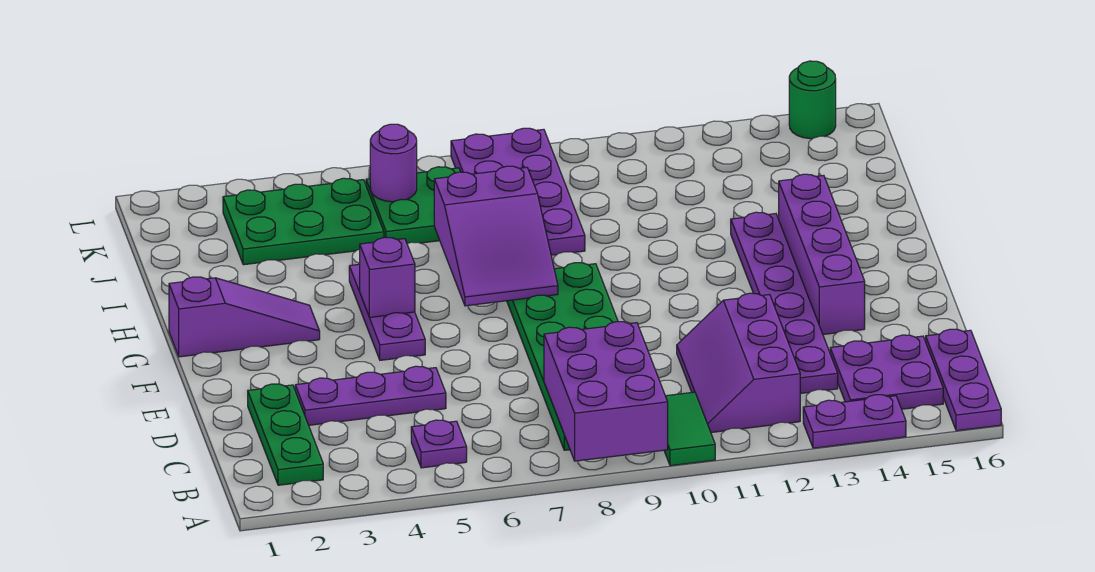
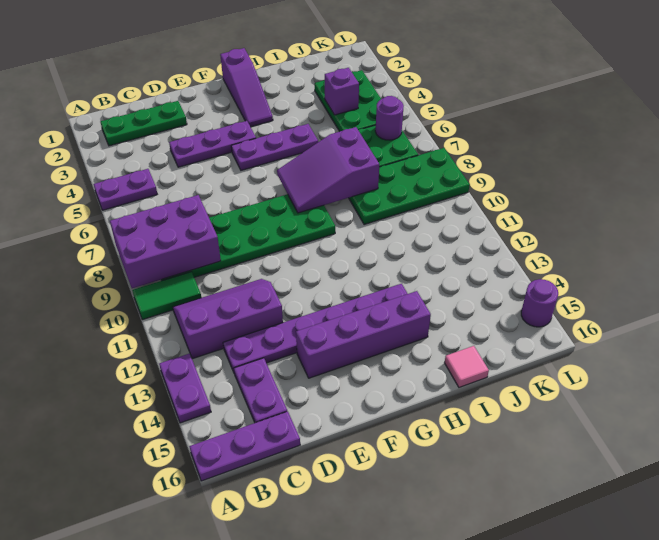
purple plate B5 level 1 -> purple plate A5:B5 level 1
purple plate B14:C15 level 1 -> purple plate C14:C15 level 1
purple plate D3:D5 level 1 -> purple plate D4:F4 level 1
purple brick G5 level 2 -> purple brick J4 level 2
purple plate I8:L9 level 1 -> green plate I8:L9 level 1
none -> pink tile I16 level 1
green round brick L15 level 1 -> purple round brick L15 level 1

